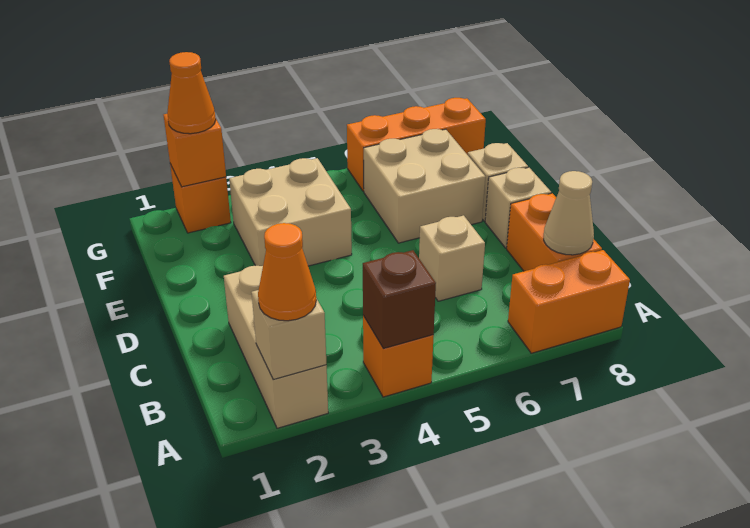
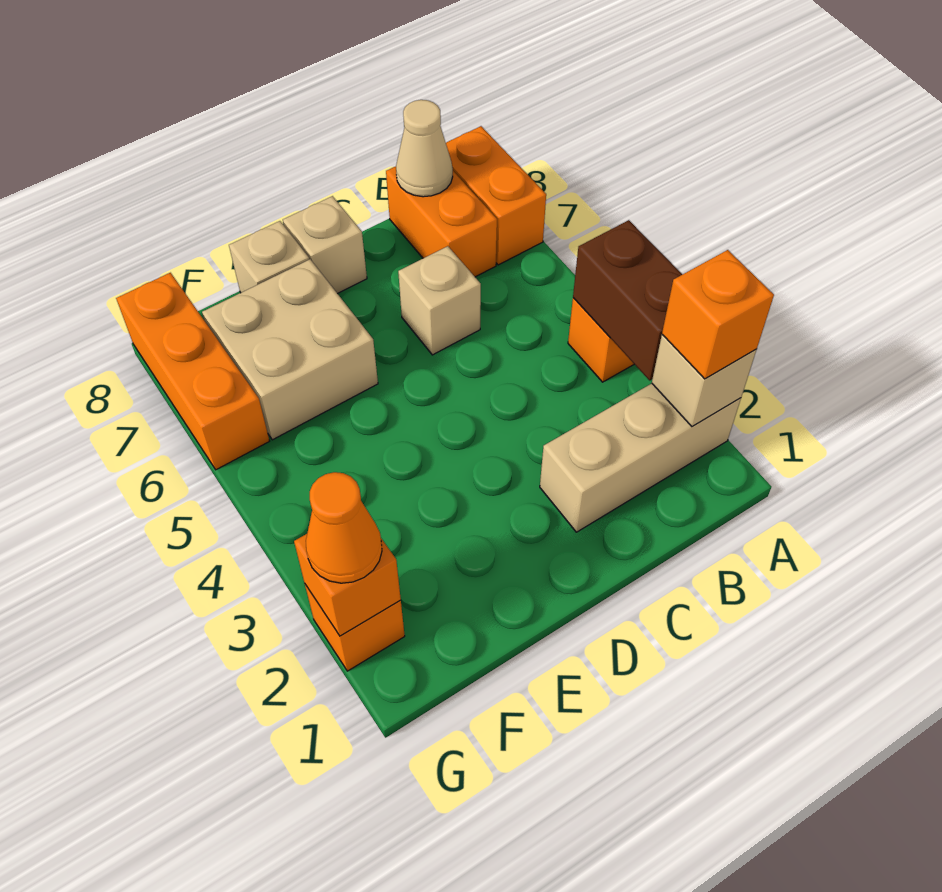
orange cone A2 level 3 -> orange brick A2 level 3
brown brick A4 level 2 -> brown brick A3:A4 level 2
orange brick B8:C8 level 1 -> orange brick B7:B8 level 1
tan brick E3:F4 level 1 -> none

